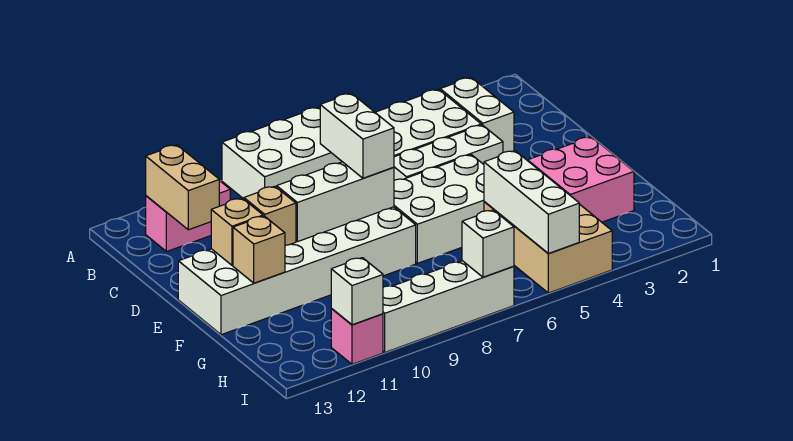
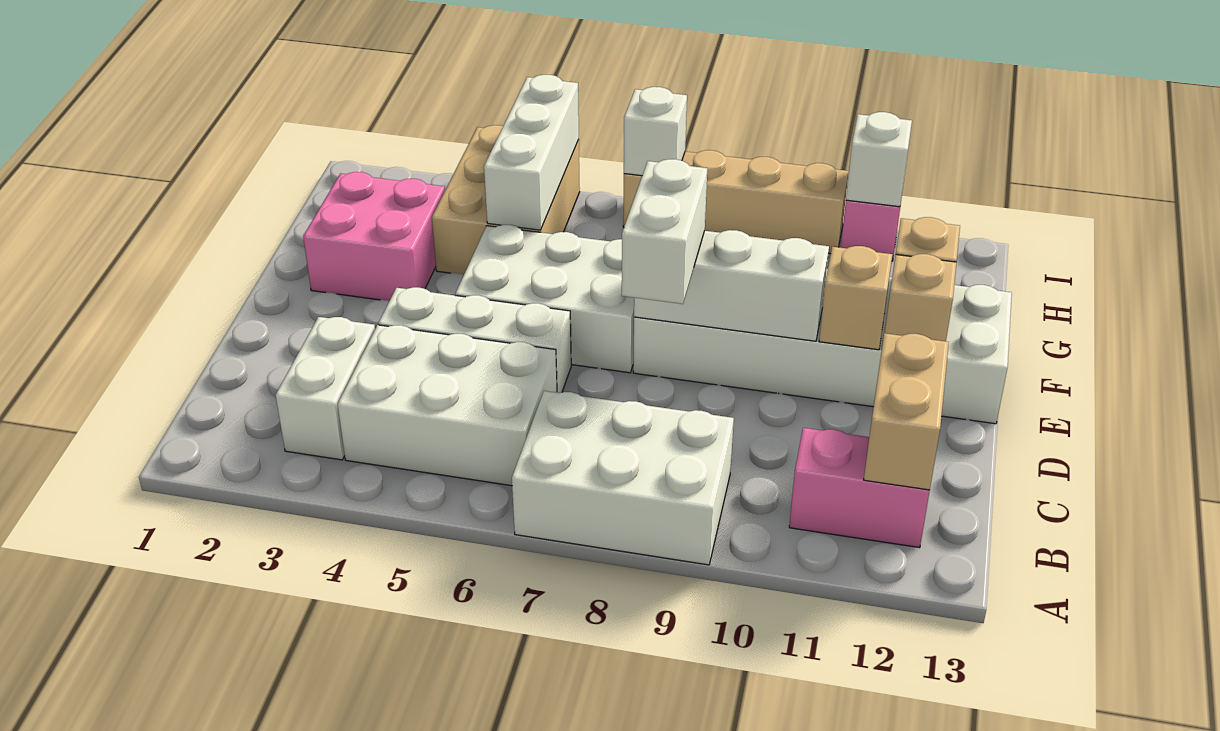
white brick I7:I10 level 1 -> tan brick I7:I10 level 1

